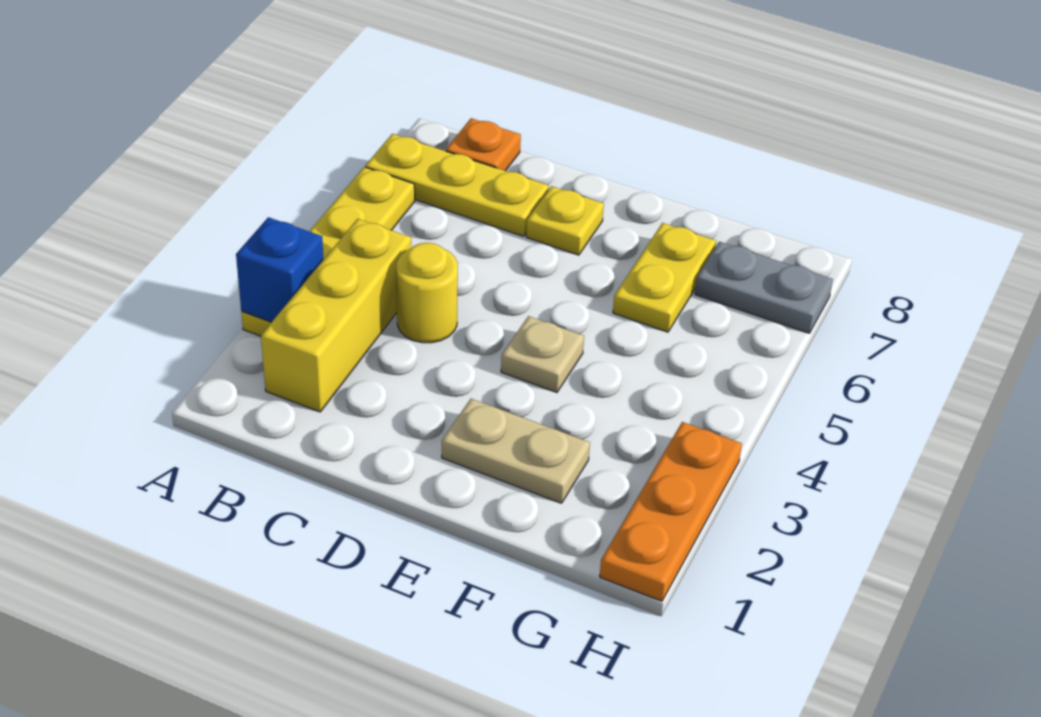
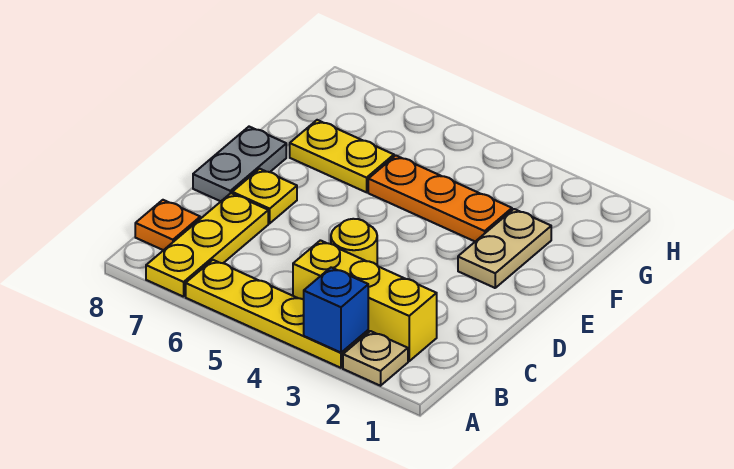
tan plate E4 level 1 -> tan plate A2 level 1
grey plate G7:H7 level 1 -> grey plate D8:E8 level 1
orange plate H1:H3 level 1 -> orange plate F3:F5 level 1

